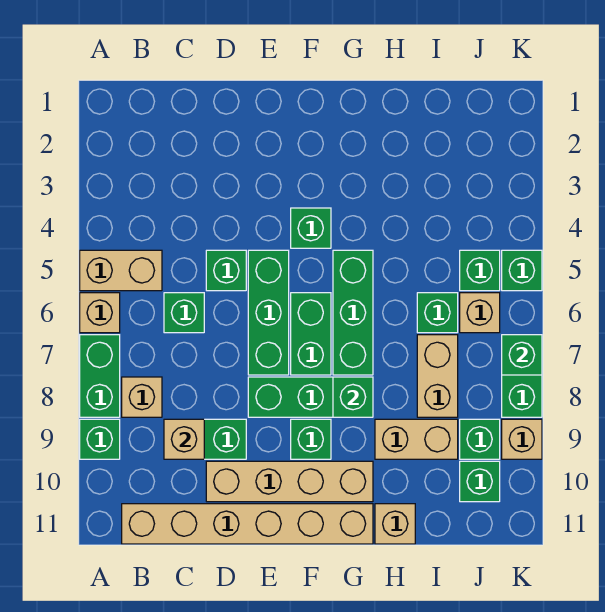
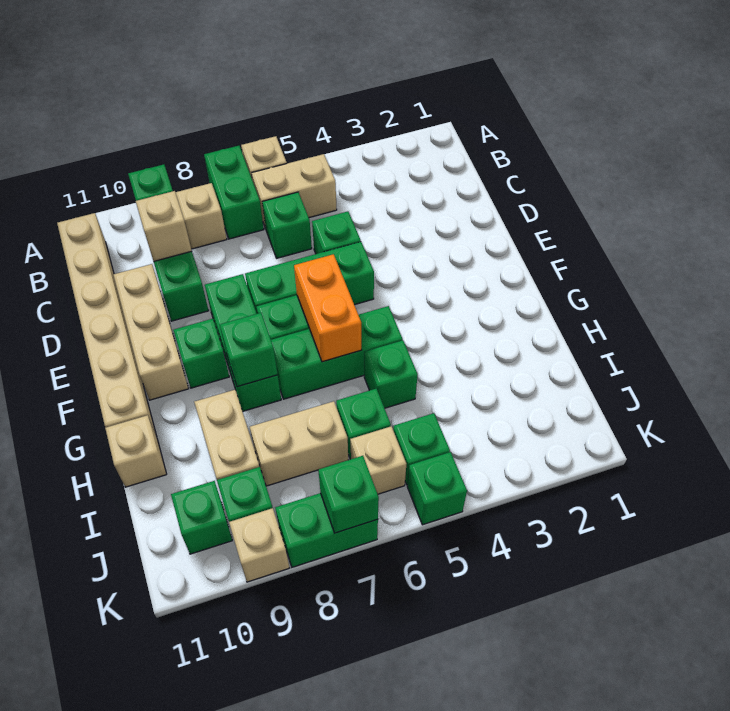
tan brick A5:B5 level 1 -> tan brick B5:B6 level 1
green brick A7:A8 level 1 -> green brick A7:B7 level 1
tan brick D10:G10 level 1 -> tan brick D10:F10 level 1
green brick F4 level 1 -> green brick H5 level 1
none -> orange brick F6:G6 level 2

